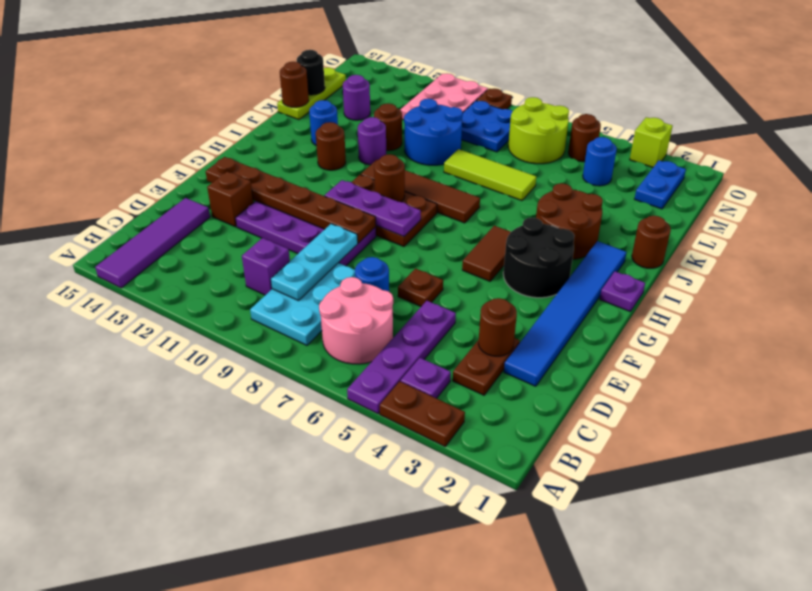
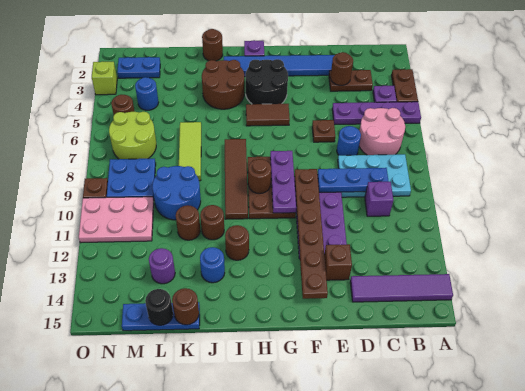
cyan plate C9:E9 level 2 -> blue plate C9:E9 level 2
purple round brick J11 level 1 -> brown round brick J11 level 1
lime plate K15:M15 level 1 -> blue plate K15:M15 level 1

